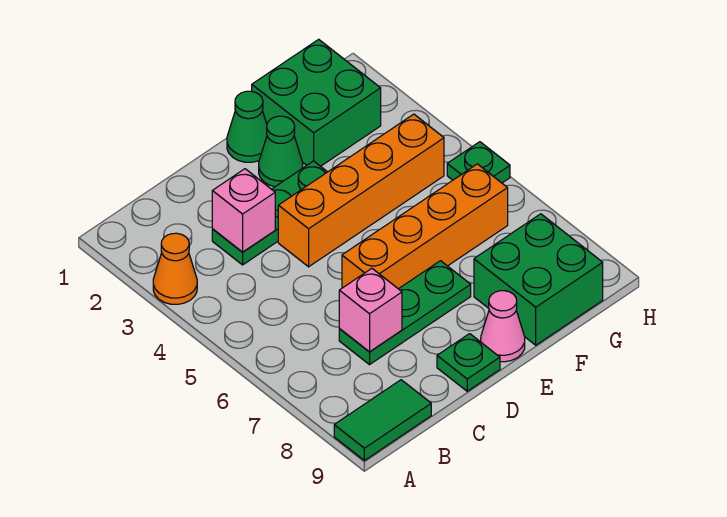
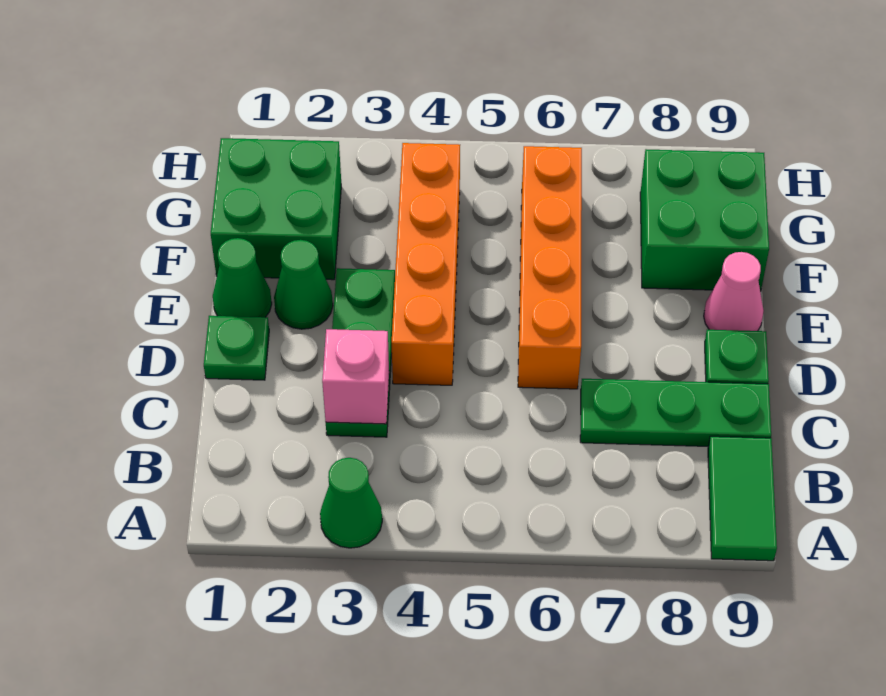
orange cone A3 level 1 -> green cone A3 level 1
green plate C7:E7 level 1 -> green plate C7:C9 level 1
pink brick C7 level 2 -> none
green plate H5 level 1 -> green plate D1 level 1

